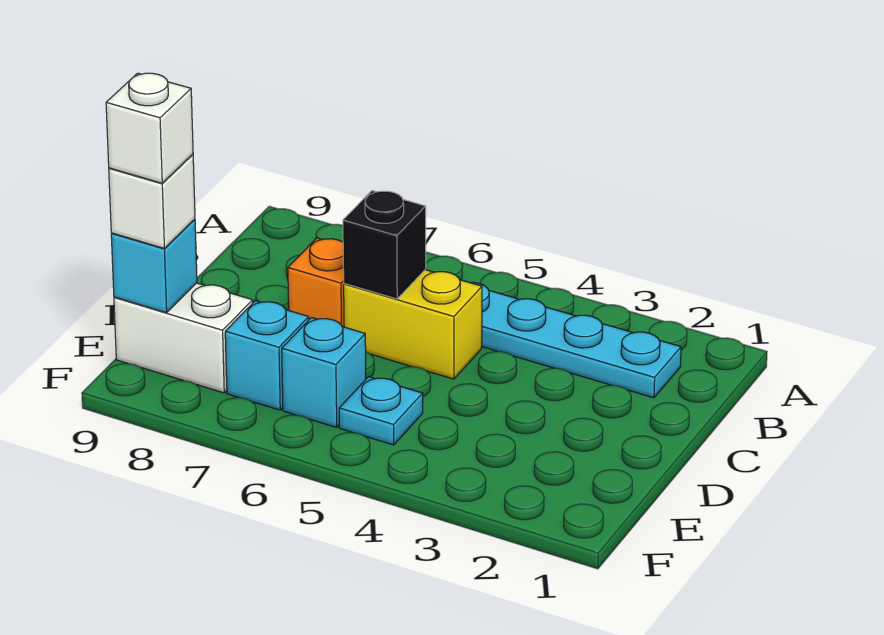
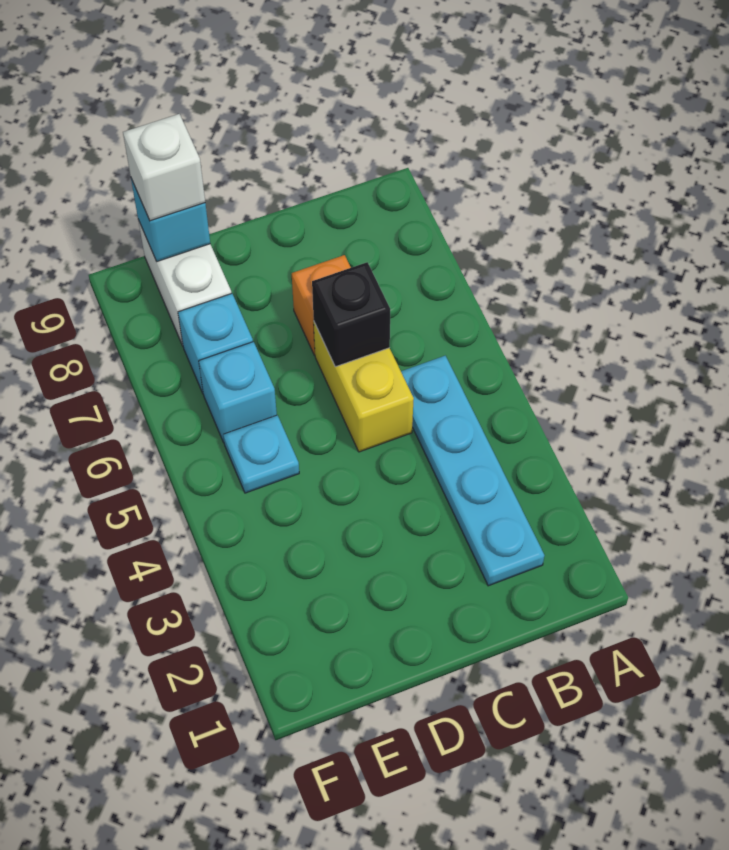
white brick E9 level 4 -> none

